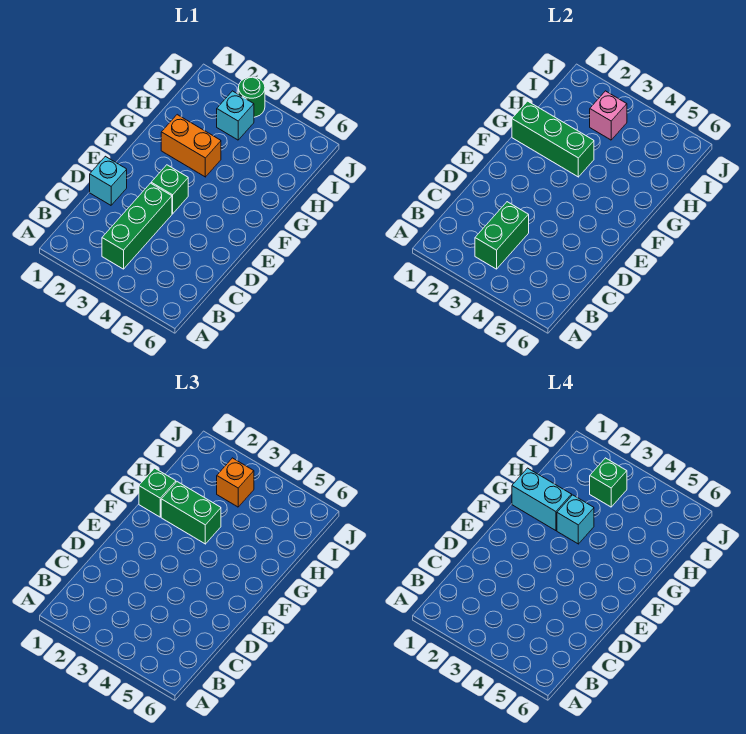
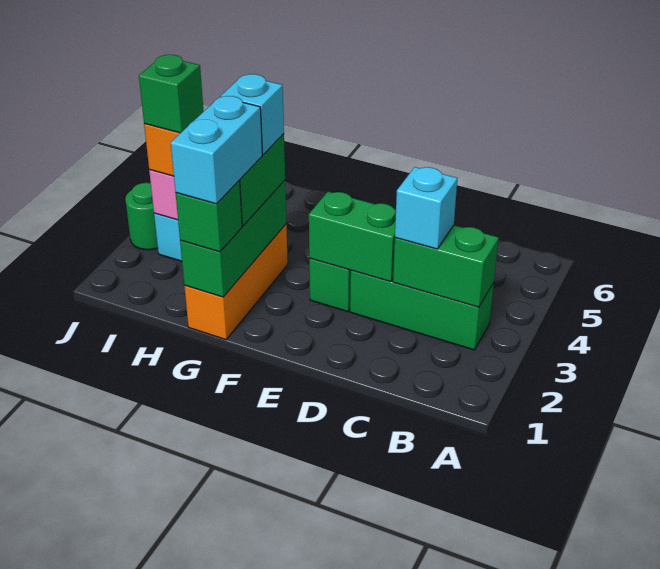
cyan brick D1 level 1 -> cyan brick C3 level 3
none -> green brick D3:E3 level 2
orange brick G2:G3 level 1 -> orange brick G1:G3 level 1

